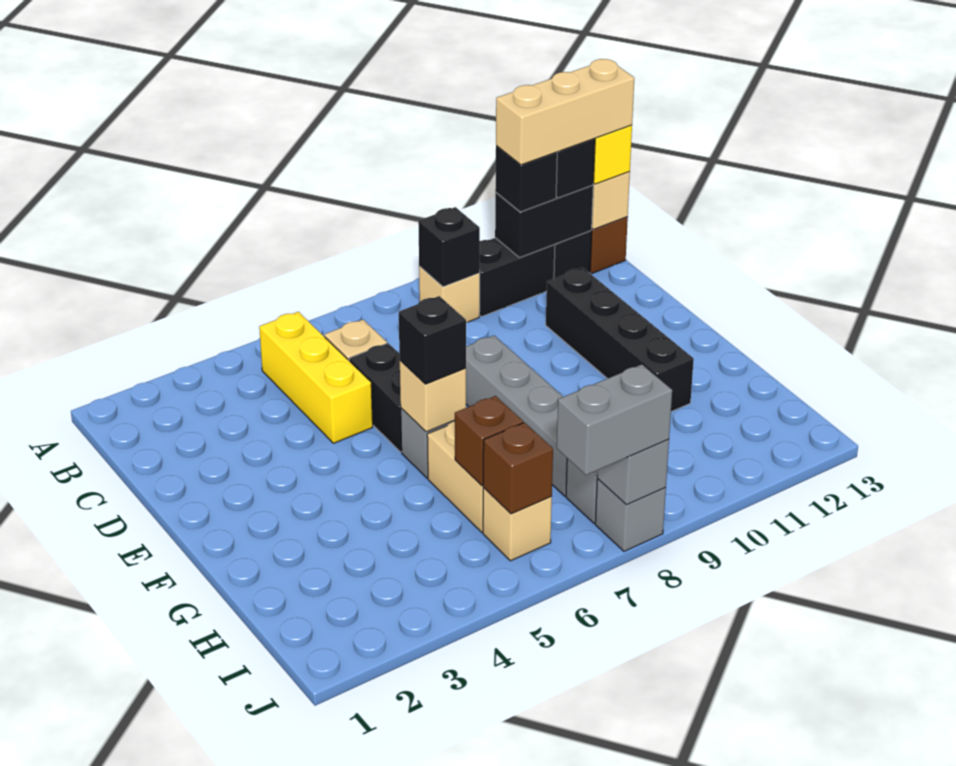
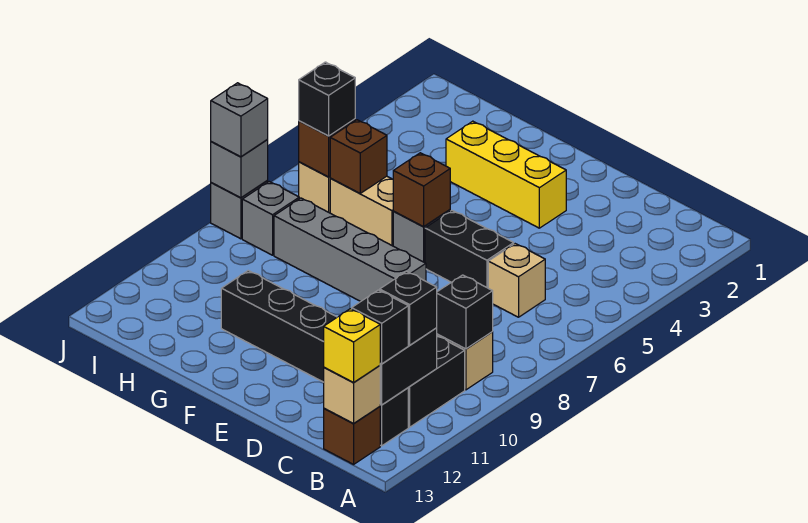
yellow brick B5:D5 level 1 -> yellow brick E3:G3 level 1
tan brick B11:B13 level 4 -> none
tan brick F6 level 2 -> brown brick F6 level 2
black brick F6 level 3 -> black brick I6 level 3
grey brick J7:J8 level 3 -> grey brick J8 level 3

